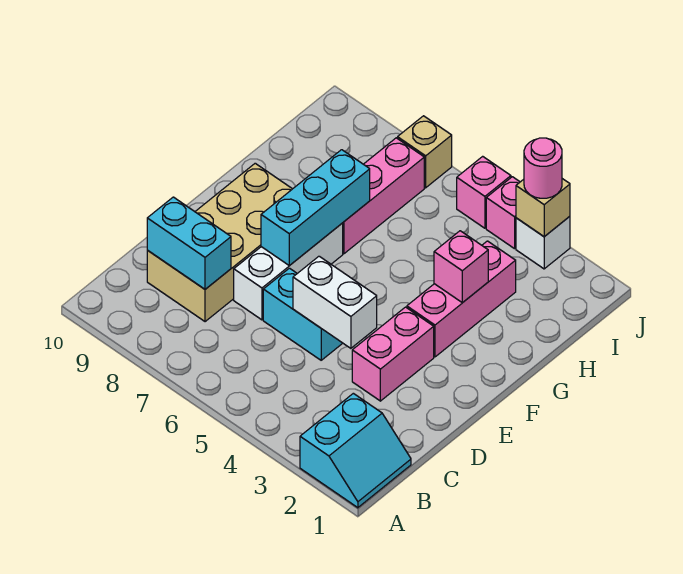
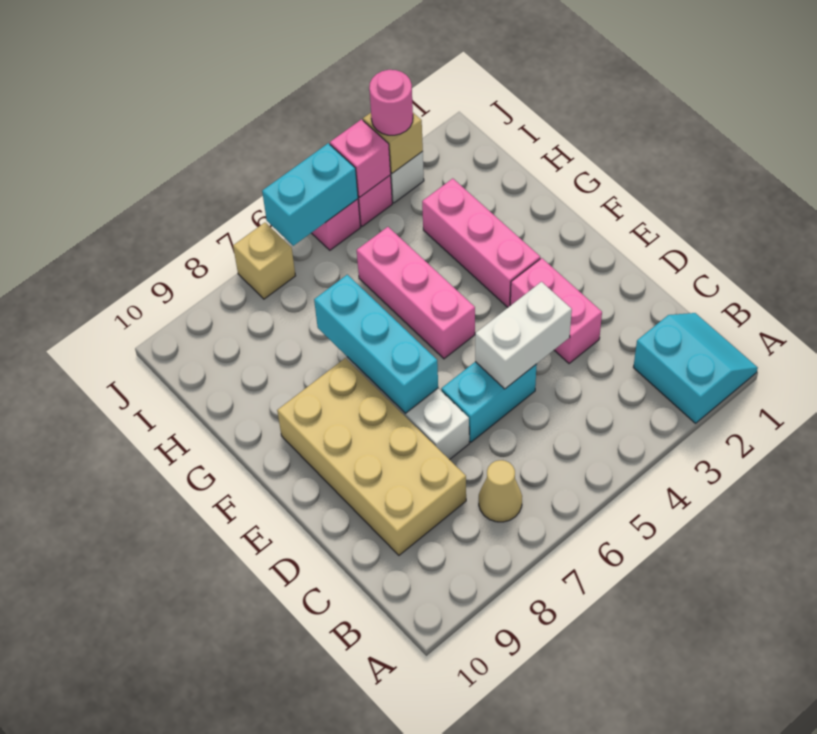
none -> tan cone B7 level 1
cyan brick C8:C9 level 2 -> cyan brick J5:J6 level 2
pink brick G3 level 2 -> pink brick J4 level 2
pink brick G7:I7 level 1 -> pink brick F5:H5 level 1

